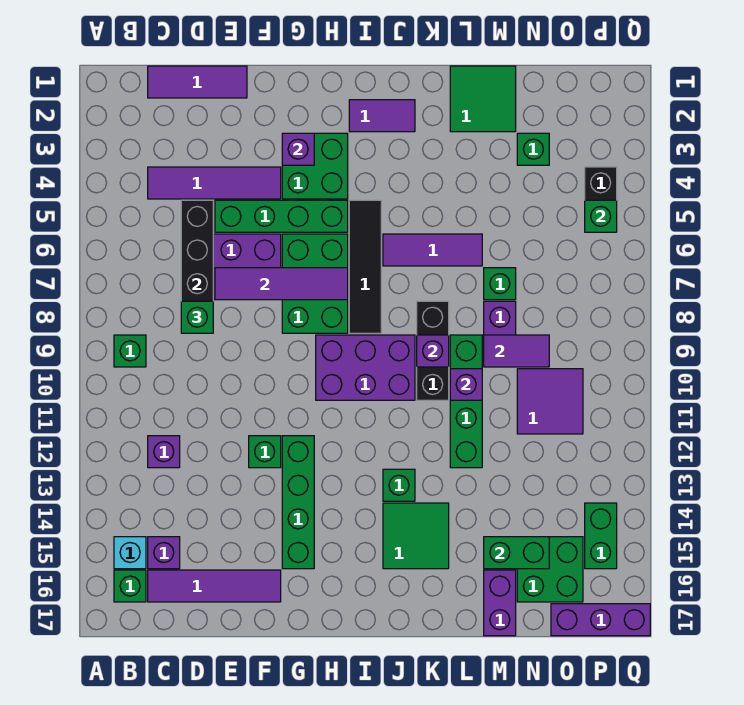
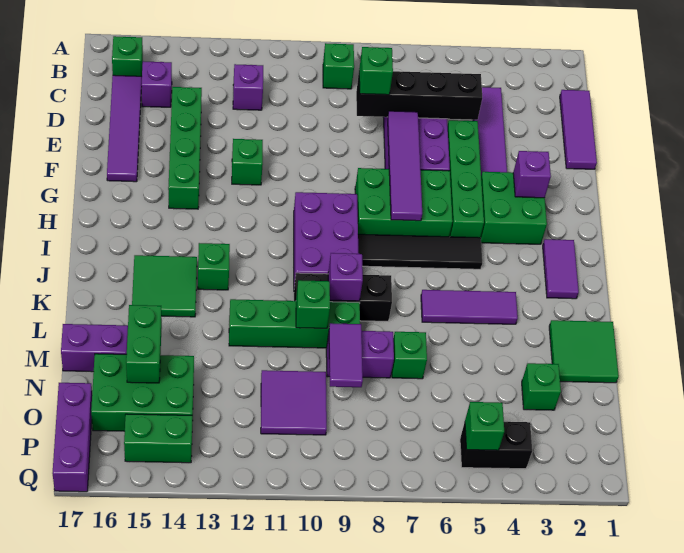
cyan brick B15 level 1 -> none
green brick G12:G15 level 1 -> green brick D14:G14 level 1
purple tile J6:L6 level 1 -> purple tile K4:K6 level 1
purple brick L10 level 2 -> green brick L10 level 2
green brick N15:O16 level 1 -> green brick N14:O16 level 1

